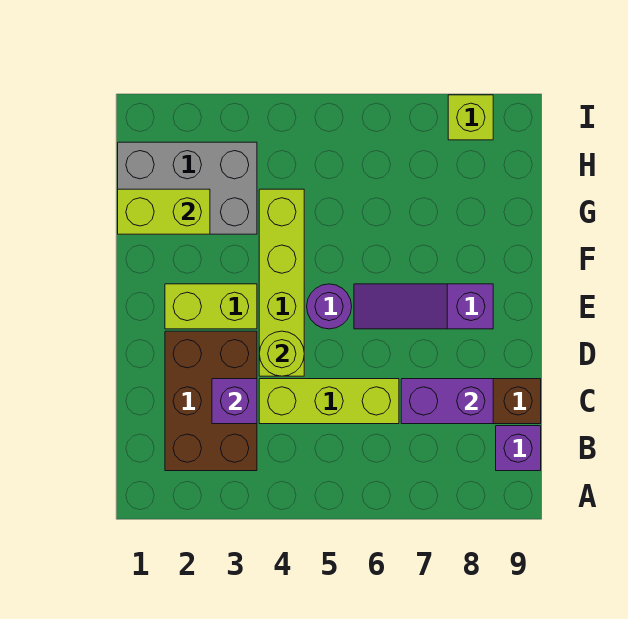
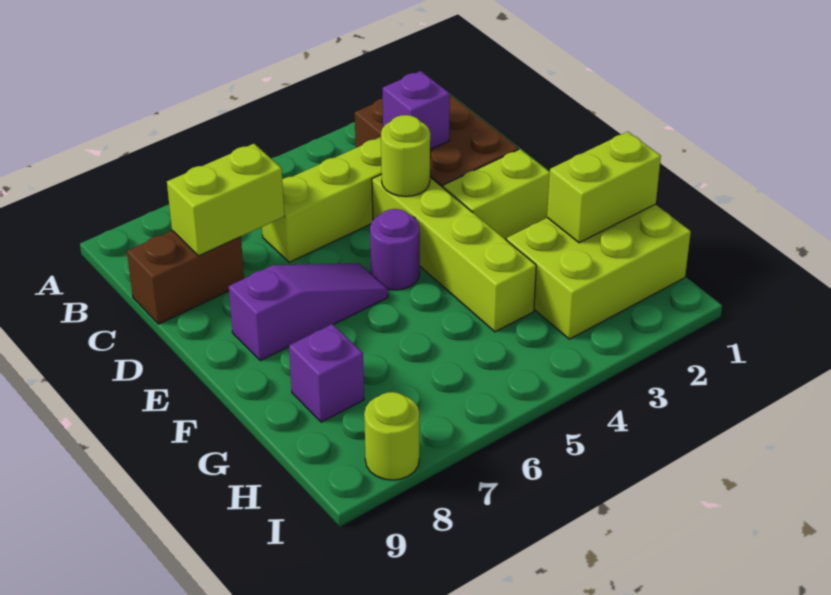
purple brick B9 level 1 -> purple brick G8 level 1
purple brick C7:C8 level 2 -> lime brick C7:C8 level 2
grey brick G1:H3 level 1 -> lime brick G1:H3 level 1
lime brick I8 level 1 -> lime round brick I8 level 1

